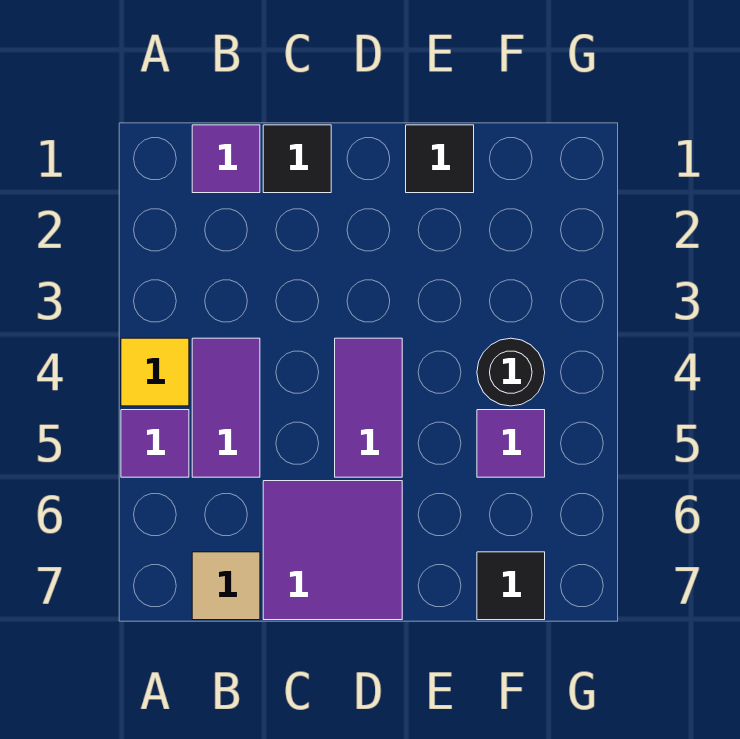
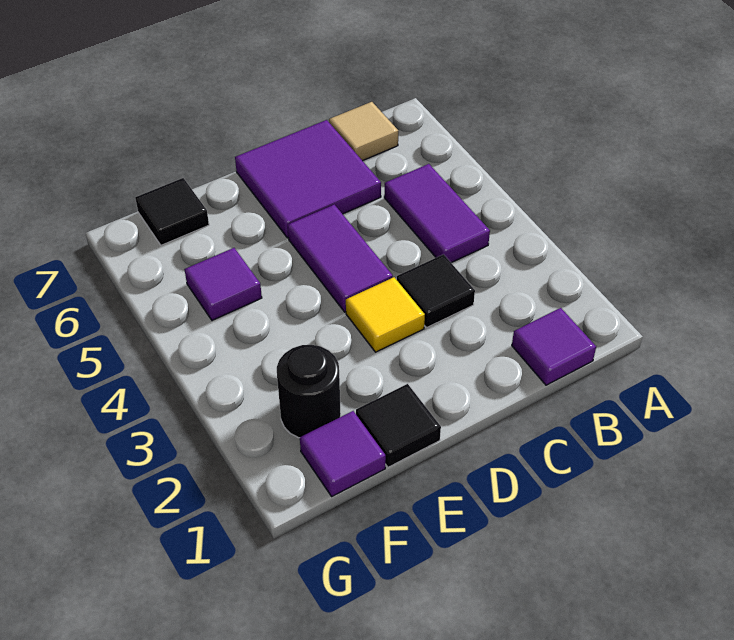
yellow tile A4 level 1 -> yellow tile D3 level 1
purple tile A5 level 1 -> purple tile F1 level 1
black tile C1 level 1 -> black tile C3 level 1
black round brick F4 level 1 -> black round brick F2 level 1

